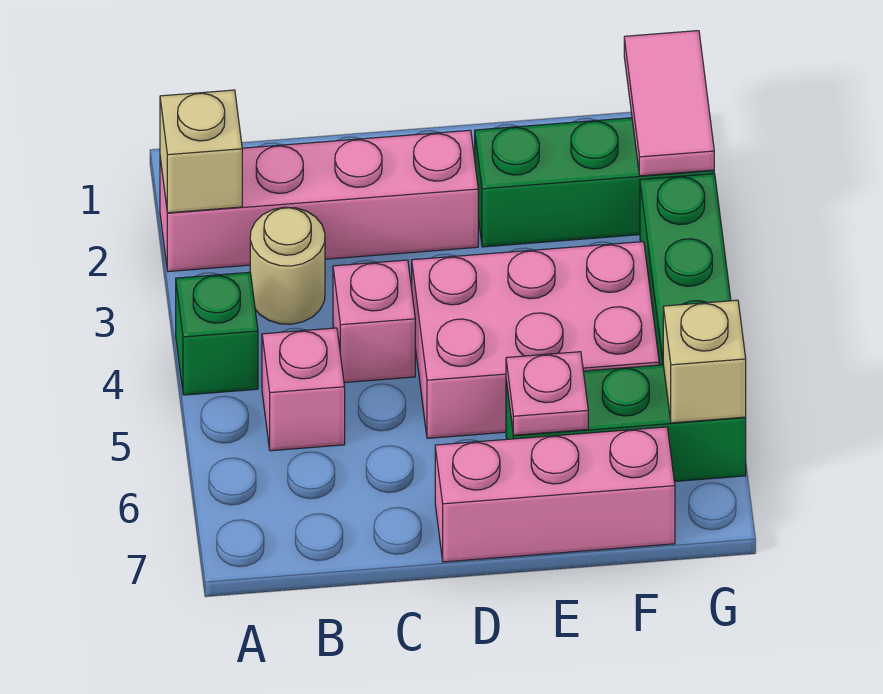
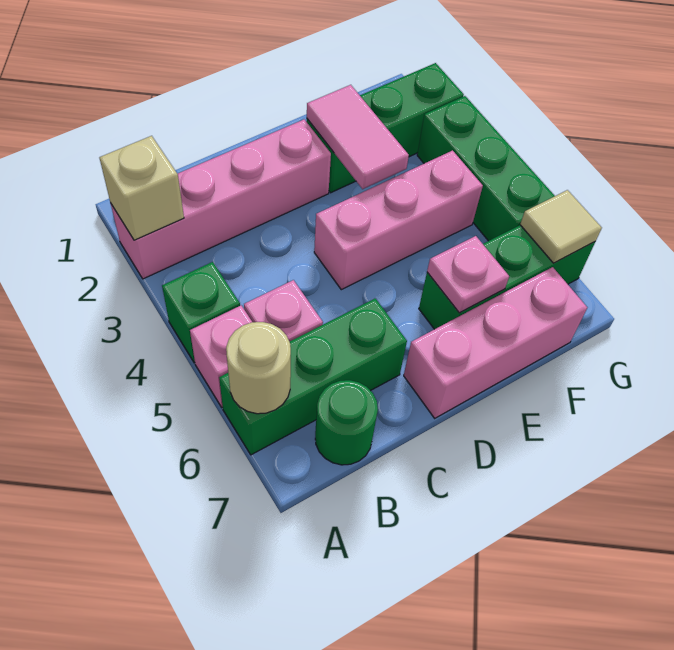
none -> green brick A6:C6 level 1
tan round brick B3 level 1 -> tan round brick A6 level 2
none -> green round brick B7 level 1
pink brick C4 level 1 -> pink brick A5 level 1
pink brick D4:F5 level 1 -> pink brick D4:F4 level 1
pink tile G1:G2 level 2 -> pink tile E2:E3 level 2
tan brick G6 level 2 -> tan tile G6 level 2

